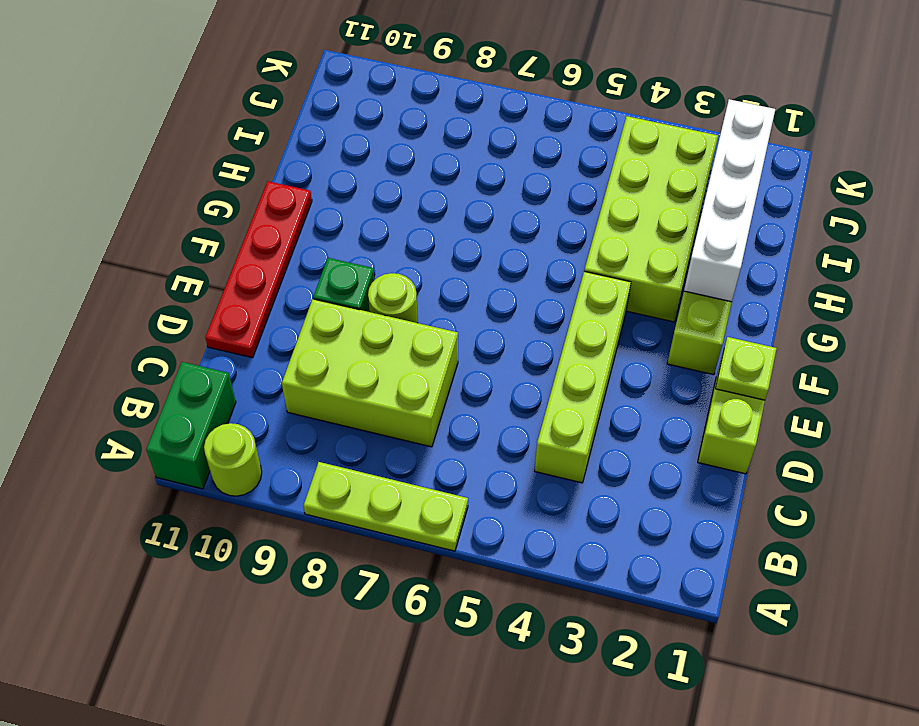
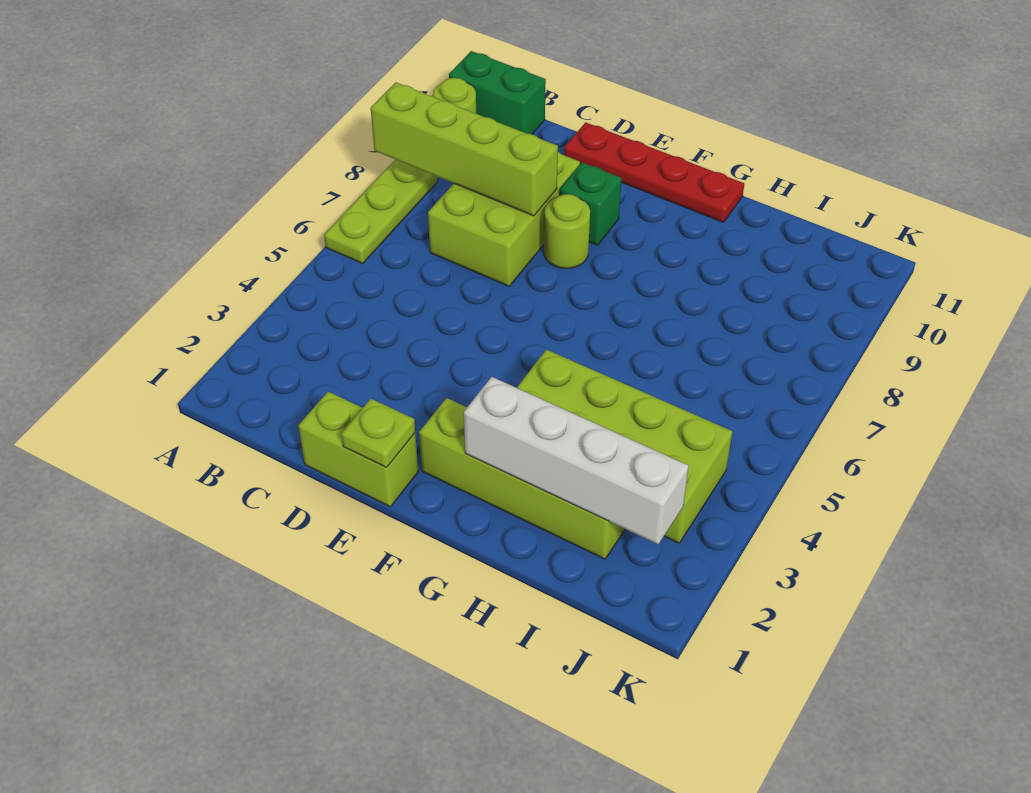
lime brick C4:F4 level 1 -> lime brick A8:D8 level 2

